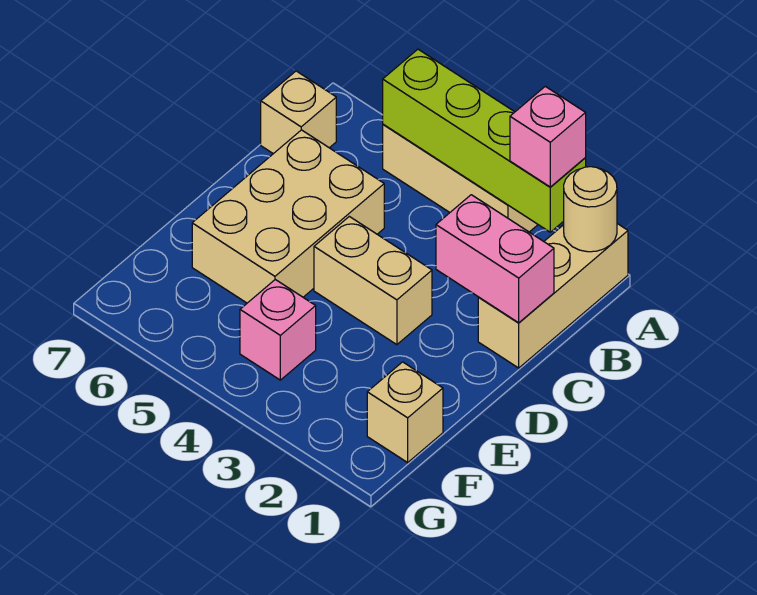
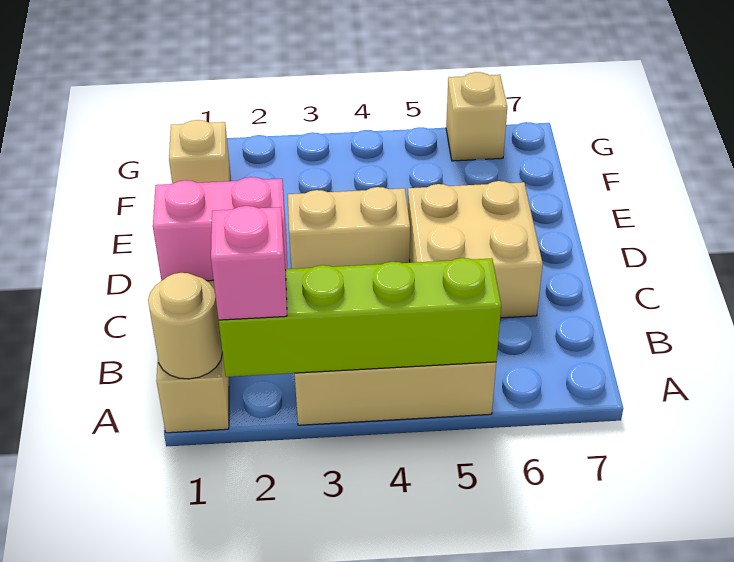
tan brick B7 level 1 -> tan brick G6 level 1
tan brick C5:E6 level 1 -> tan brick C5:D6 level 1
pink brick F4 level 1 -> none

